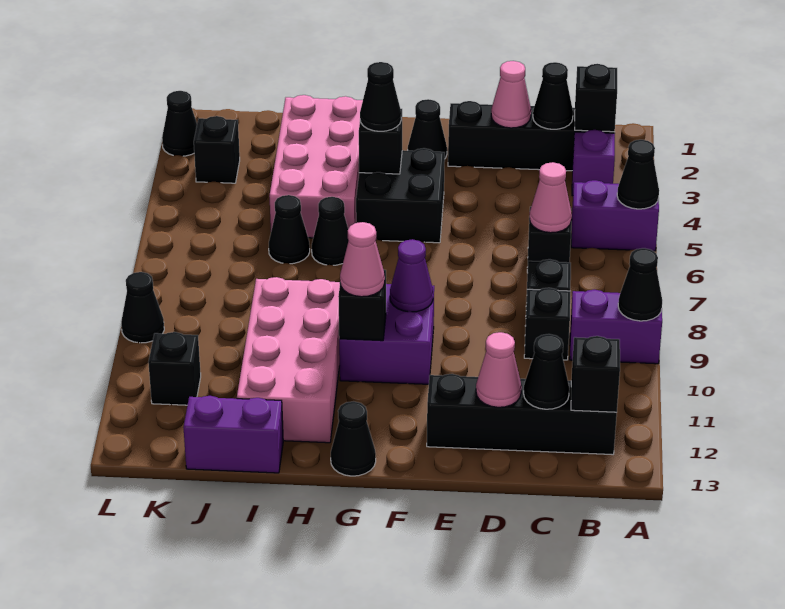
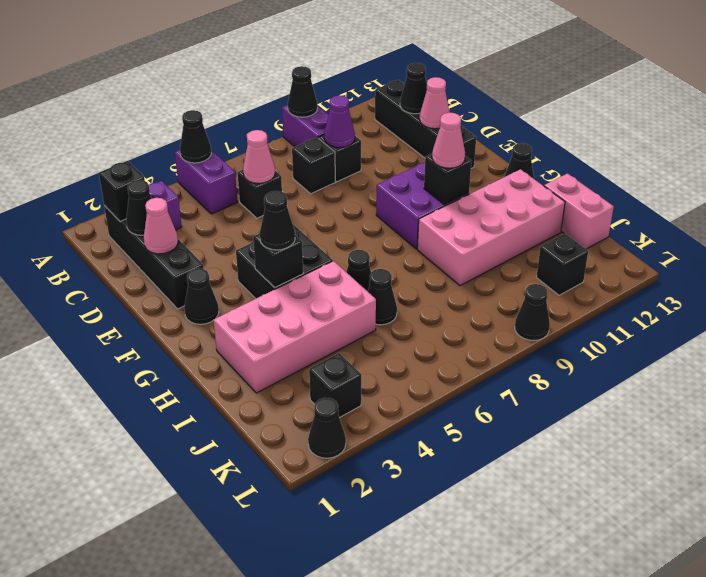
black brick B12 level 2 -> none
purple cone F9 level 2 -> purple cone C9 level 2
purple brick I13:J13 level 1 -> pink brick I13:J13 level 1

